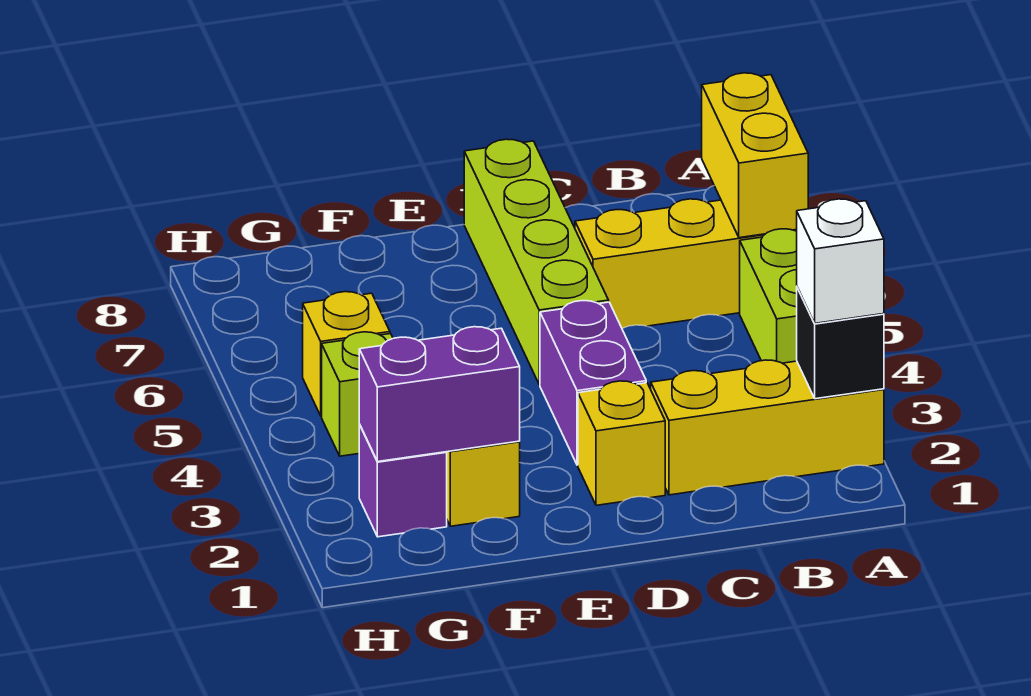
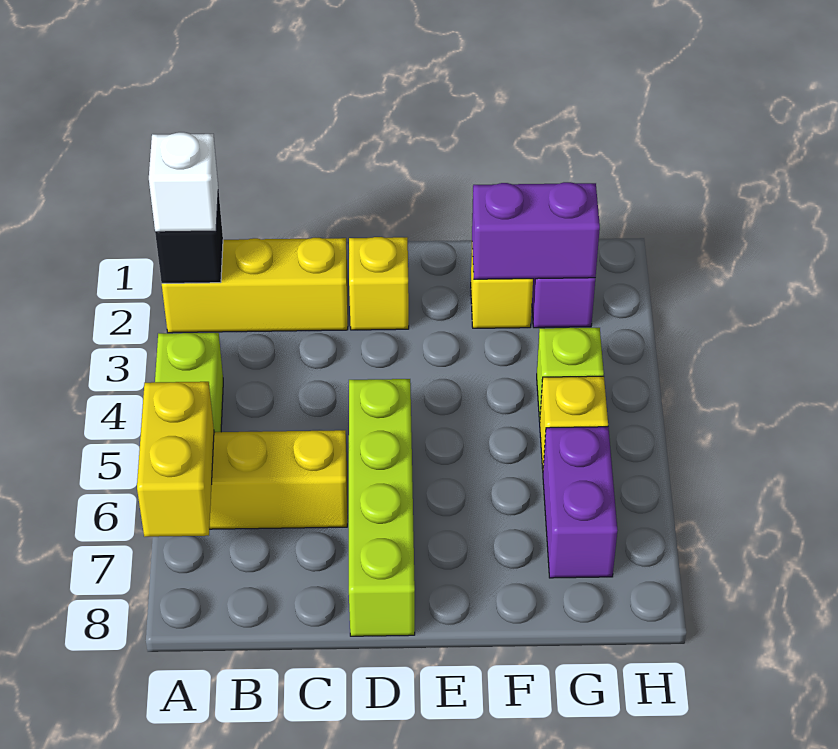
purple brick D3:D4 level 1 -> purple brick G6:G7 level 1

